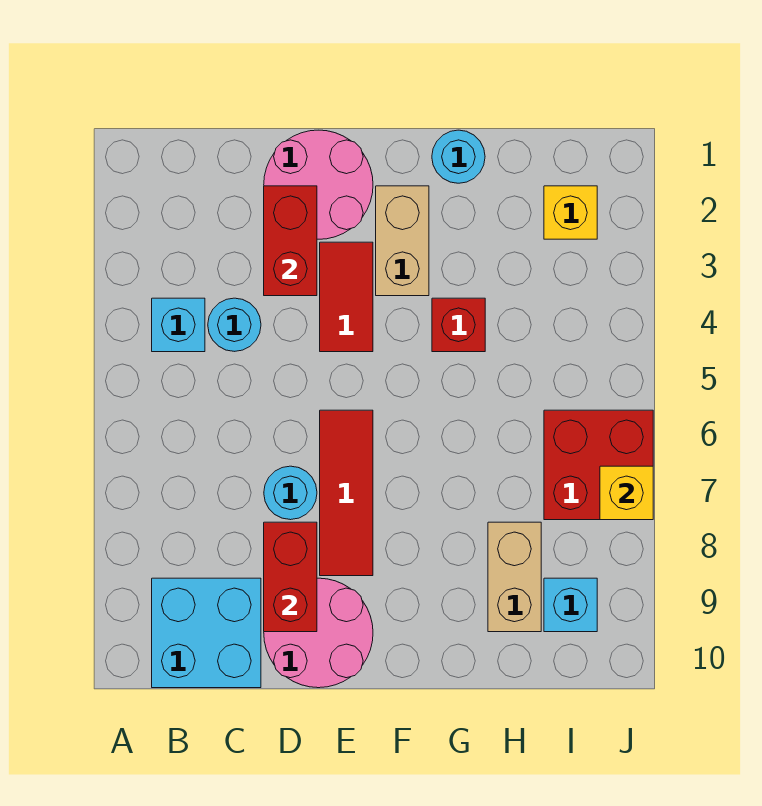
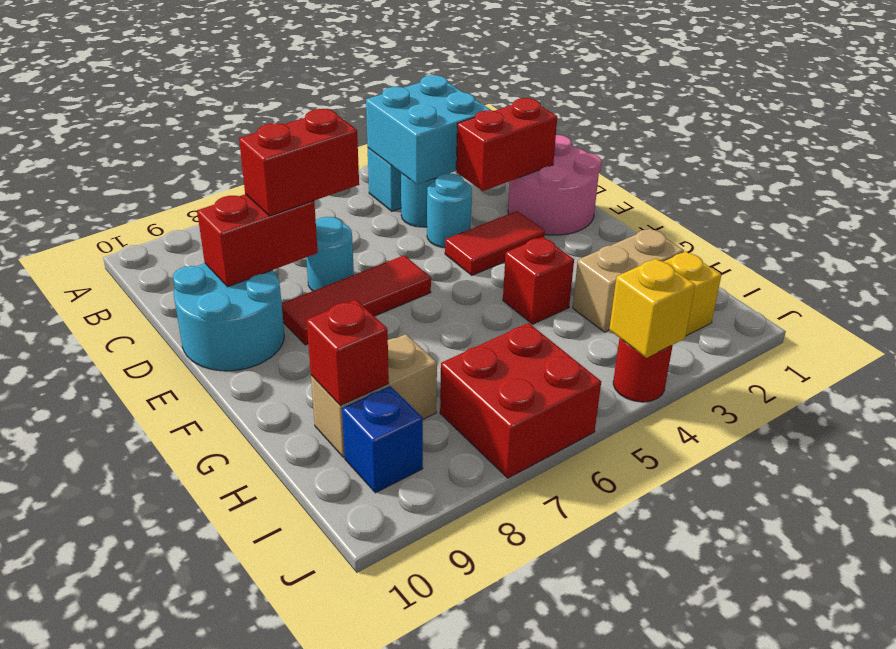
cyan brick B9:C10 level 1 -> cyan brick B3:C4 level 2
none -> red brick D7:D8 level 3
pink round brick D9:E10 level 1 -> cyan round brick D9:E10 level 1
tan brick F2:F3 level 1 -> tan brick H2:H3 level 1
cyan round brick G1 level 1 -> cyan round brick D4 level 1
none -> red brick H9 level 2
cyan brick I9 level 1 -> blue brick I9 level 1
none -> red round brick J4 level 1
yellow brick J7 level 2 -> yellow brick J4 level 2

